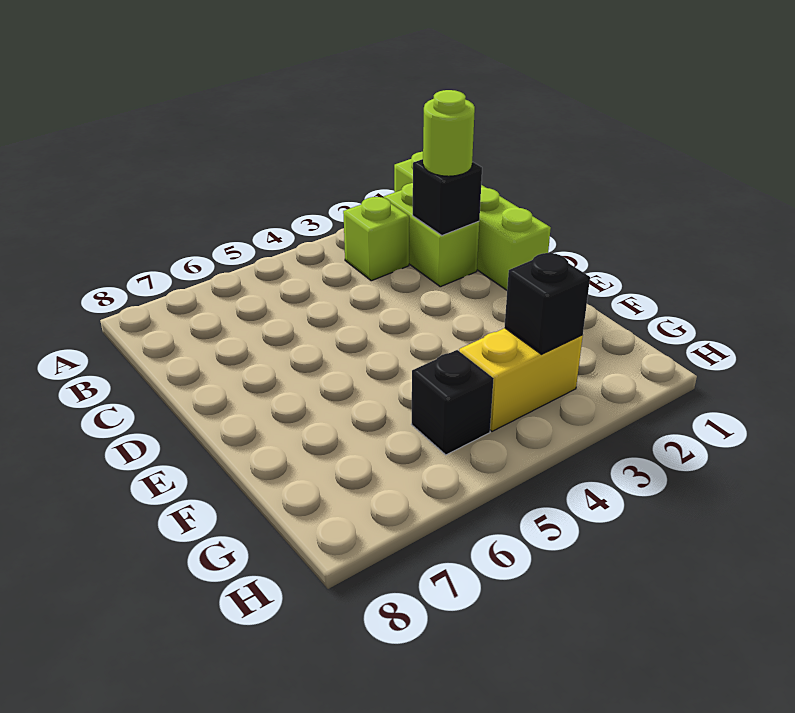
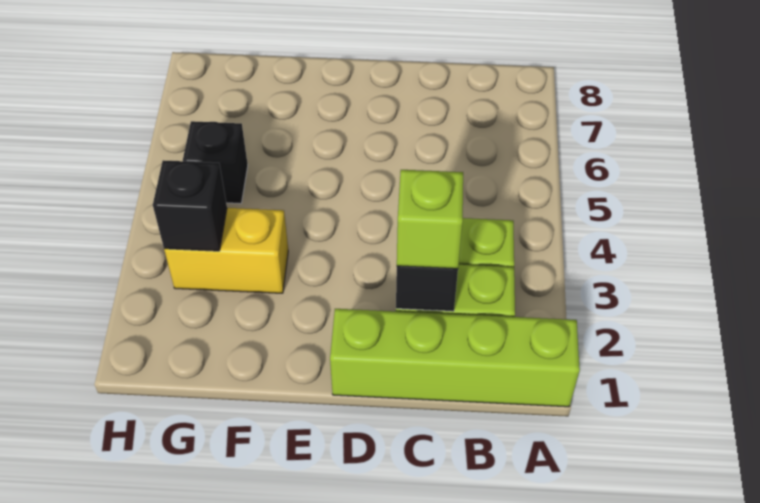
lime round brick C2 level 3 -> lime brick C2 level 3
yellow brick G3:G4 level 1 -> yellow brick F3:G3 level 1

